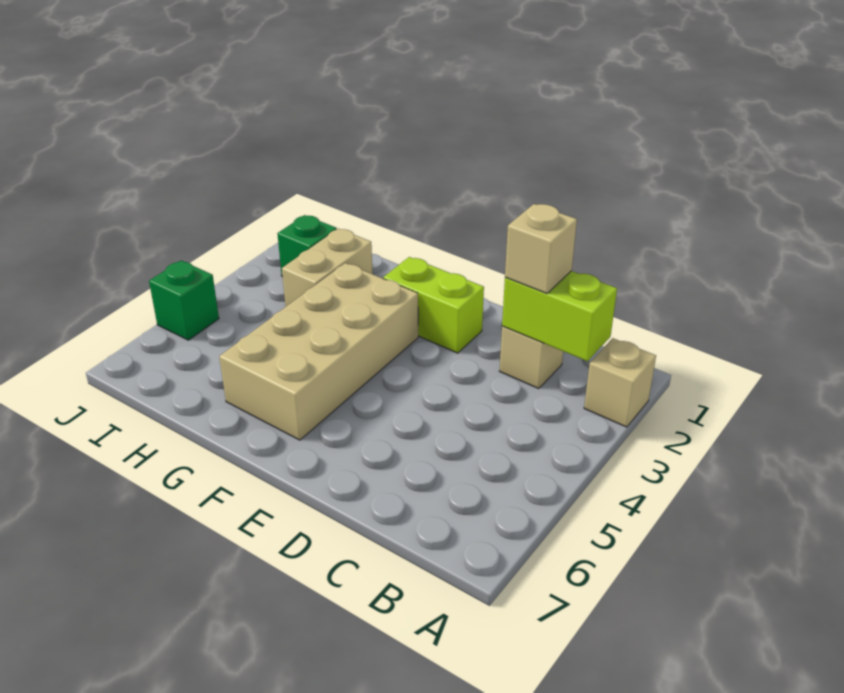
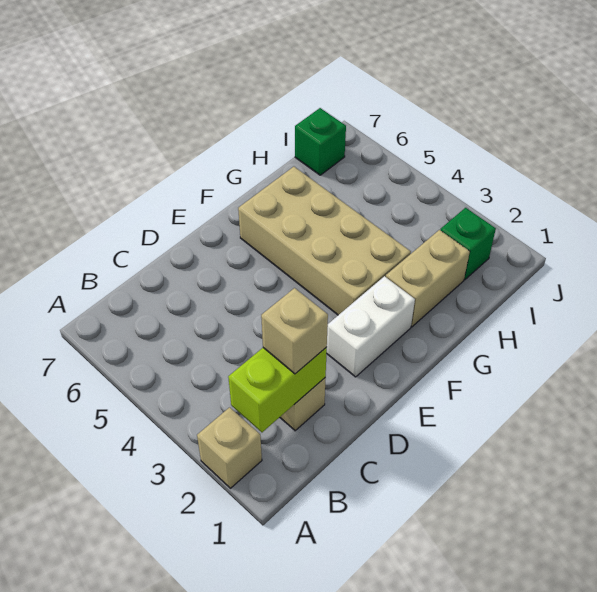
lime brick E2:F2 level 1 -> white brick E2:F2 level 1
tan brick H2:H3 level 1 -> tan brick G2:H2 level 1
green brick J5 level 1 -> green brick I7 level 1

